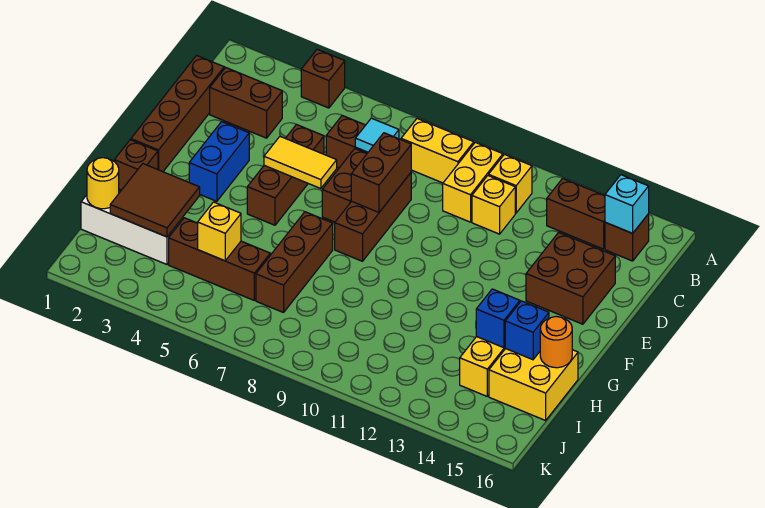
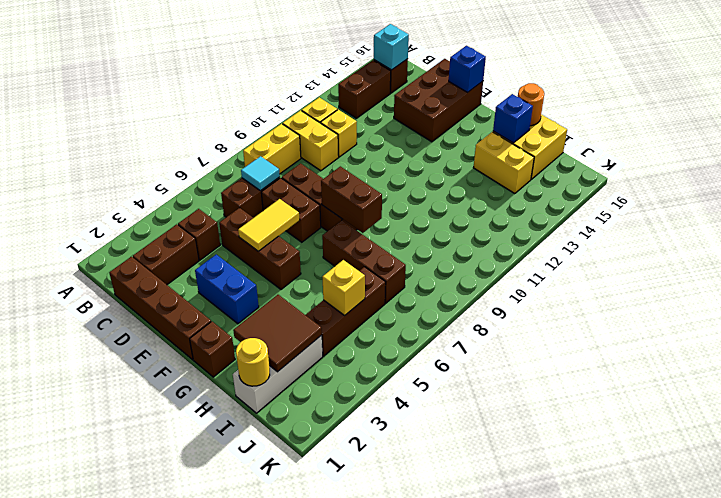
brown brick A4 level 1 -> brown brick C4 level 1
brown brick D8:E8 level 2 -> brown brick F8:G8 level 2
brown brick D14:E15 level 1 -> brown brick D14:E16 level 1
blue brick H14 level 2 -> blue brick E16 level 2

